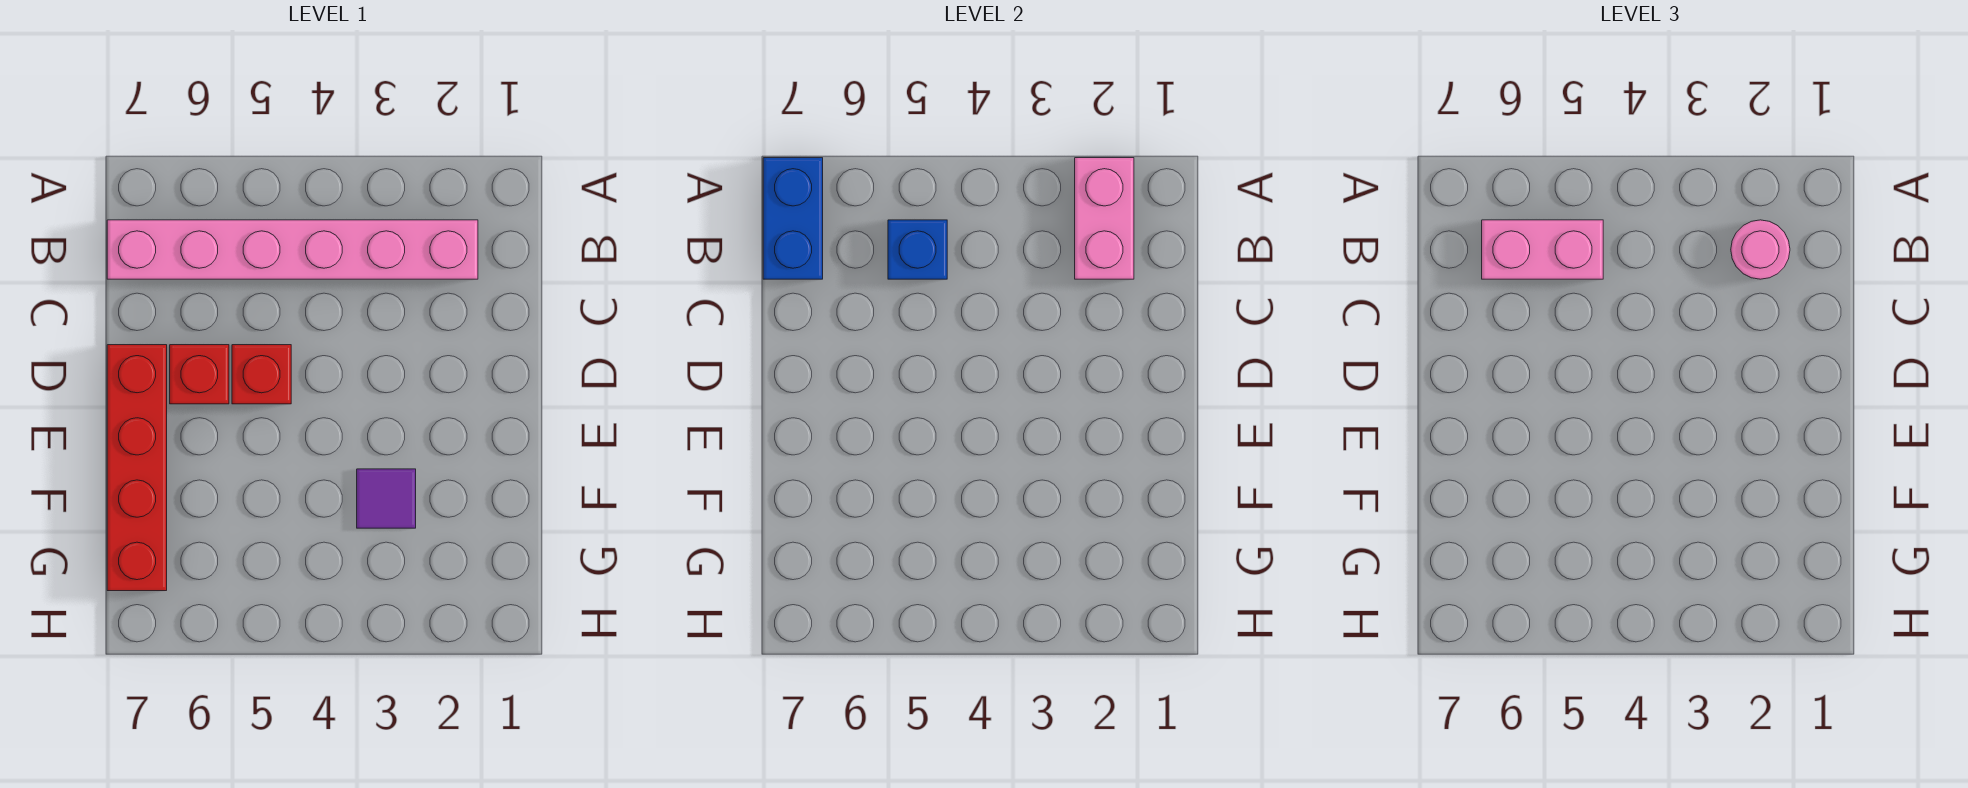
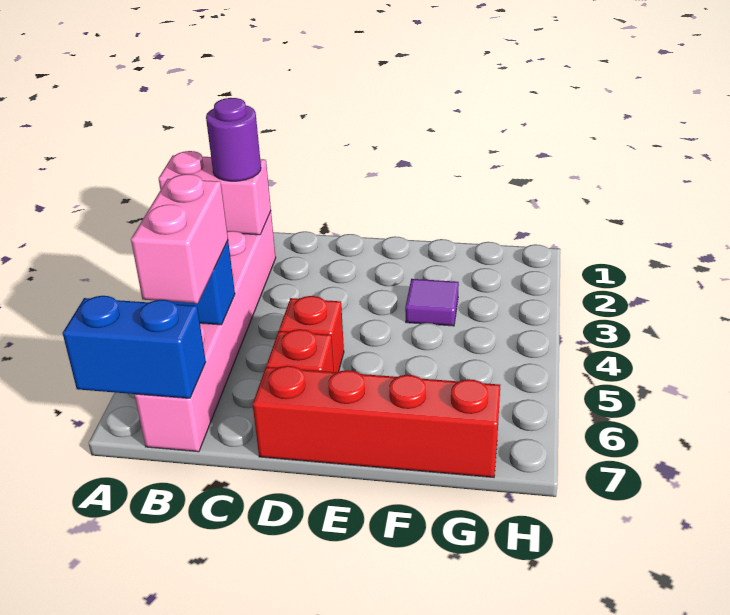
pink round brick B2 level 3 -> purple round brick B2 level 3

